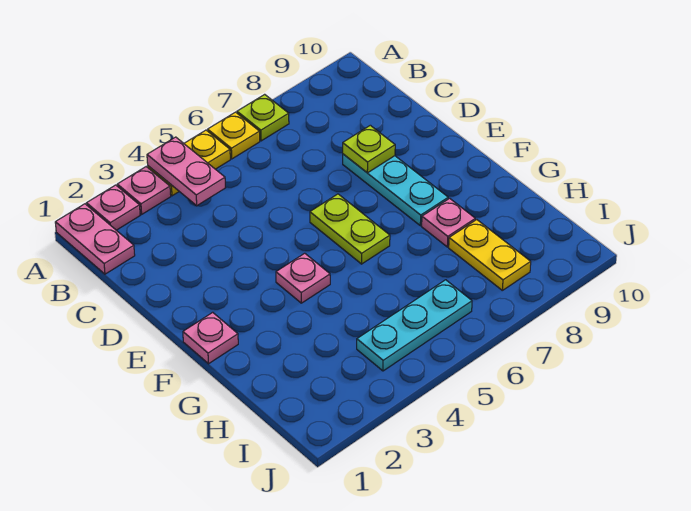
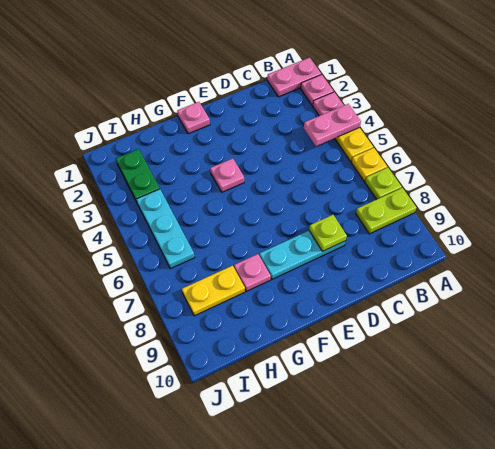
lime plate E6:F6 level 1 -> lime plate A8:B8 level 1
none -> green plate I2:I3 level 1

